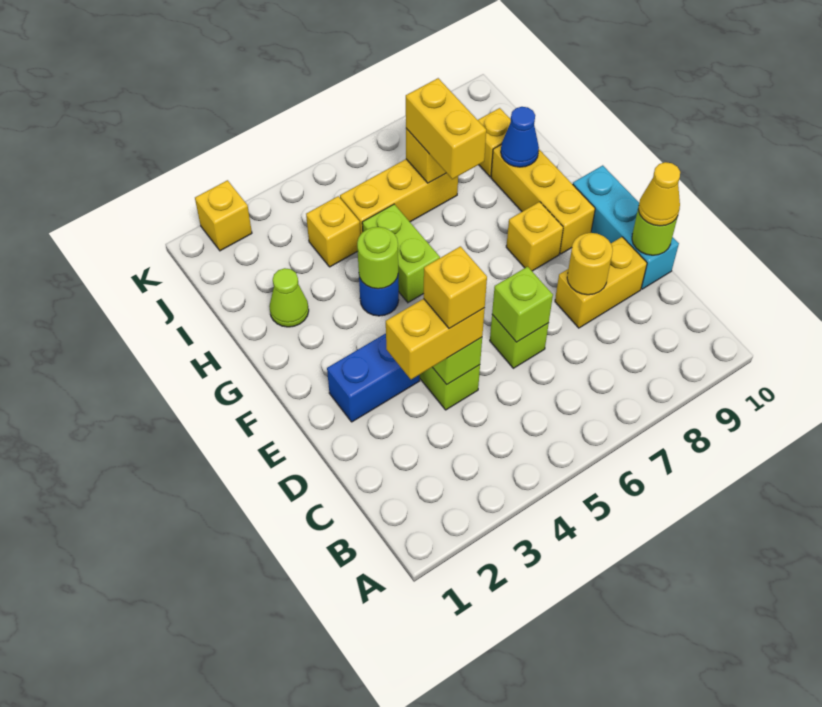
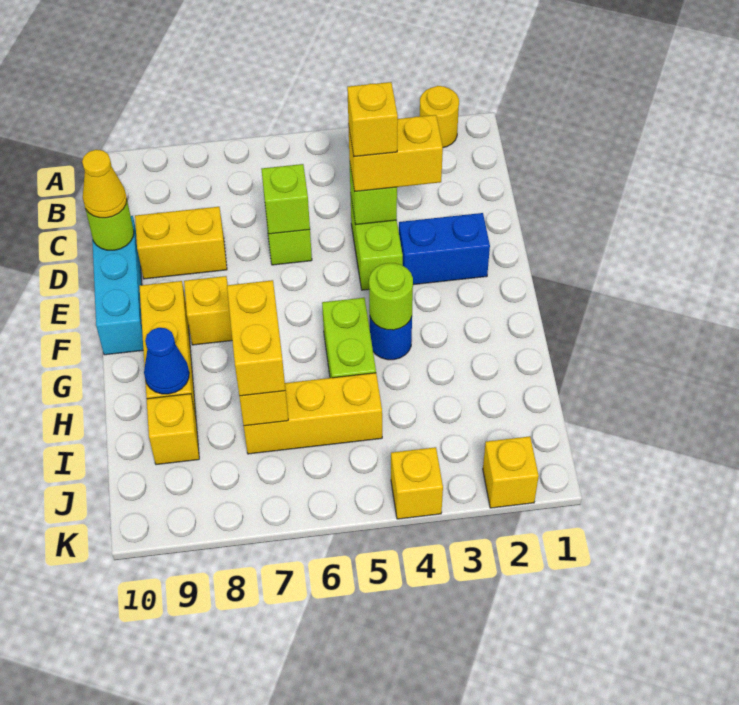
yellow round brick D8 level 2 -> yellow round brick A2 level 1
lime cone H2 level 1 -> none
yellow brick I4 level 1 -> yellow brick K4 level 1

